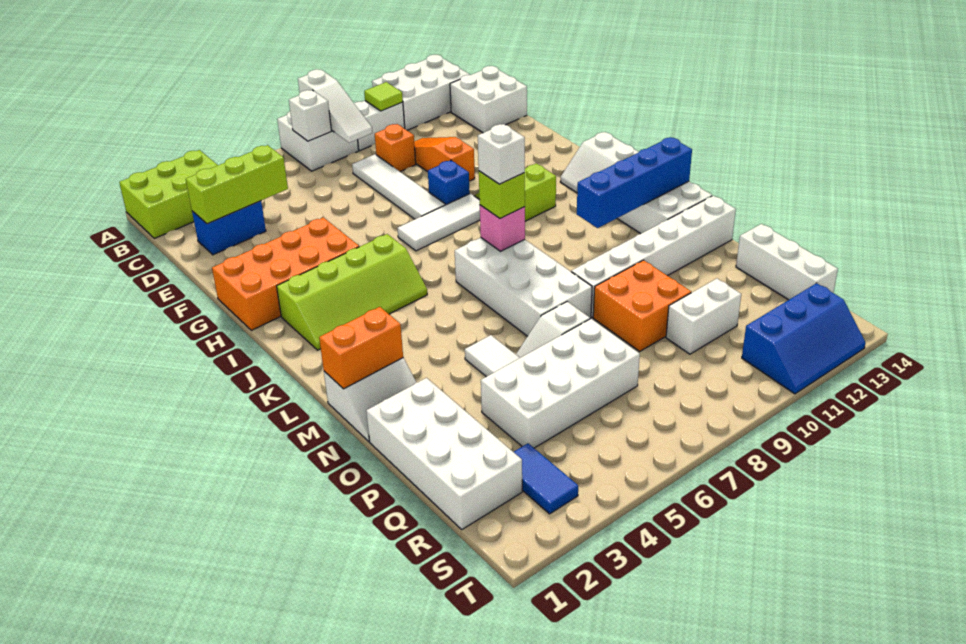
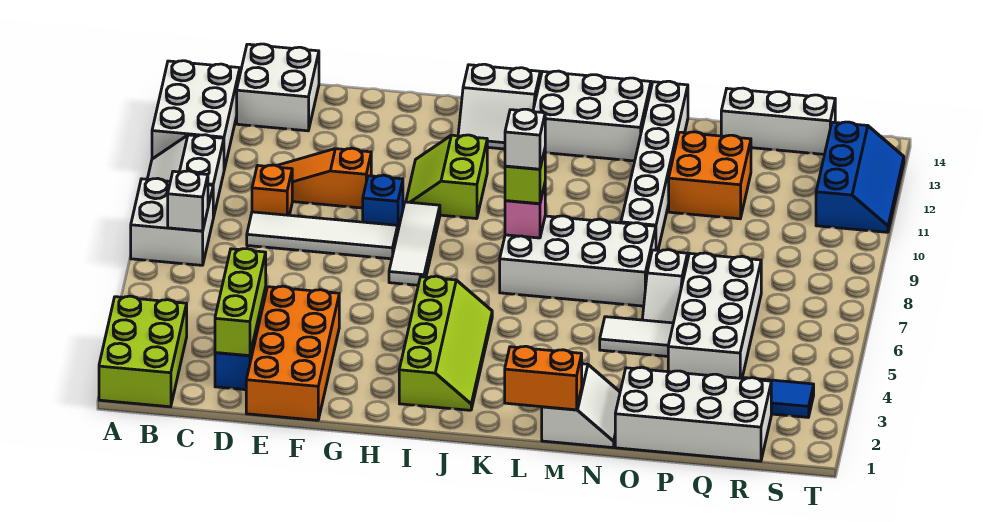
white slope A8:C8 level 2 top A -> none
lime tile B10 level 2 -> none
orange brick G1:H4 level 1 -> orange brick E1:F4 level 1
blue brick L11:L14 level 2 -> none
orange brick M1:M2 level 2 -> orange brick L1:M1 level 2
orange brick O9:P10 level 1 -> orange brick O11:P12 level 1
white brick Q10:Q11 level 1 -> none

